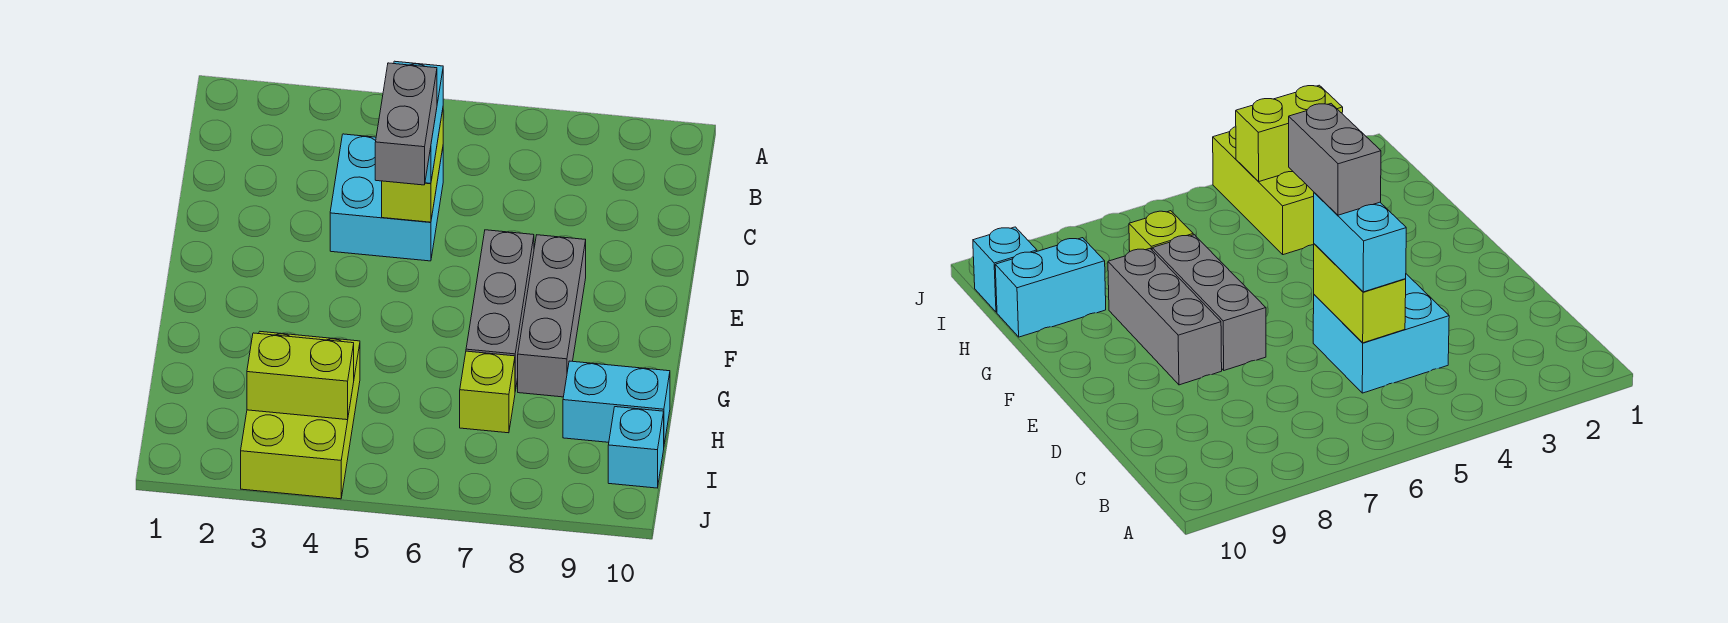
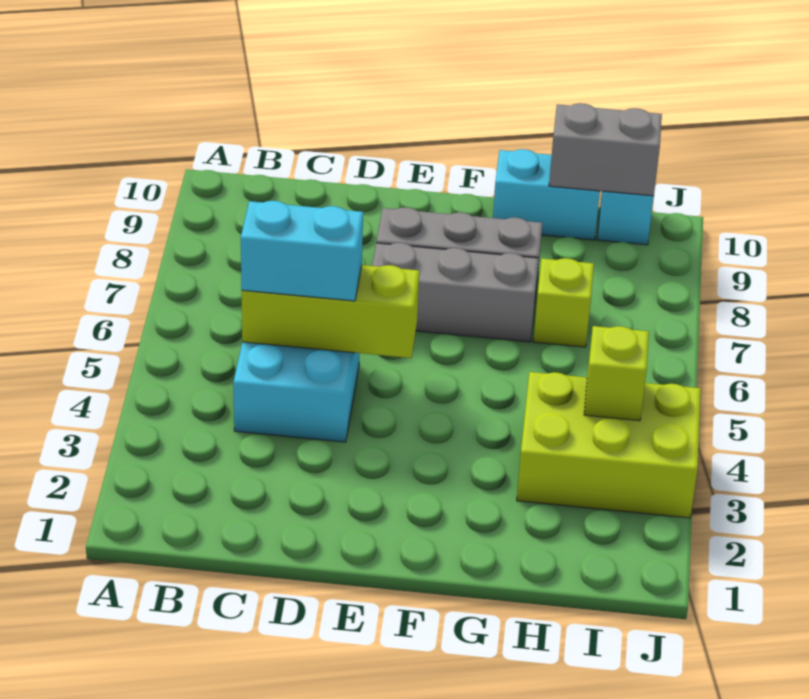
lime brick C5:D5 level 2 -> lime brick C5:E5 level 2
grey brick D5:E5 level 4 -> grey brick H10:I10 level 2
cyan brick H9:H10 level 1 -> cyan brick G10:H10 level 1
lime brick I3:I4 level 2 -> lime brick I4 level 2

